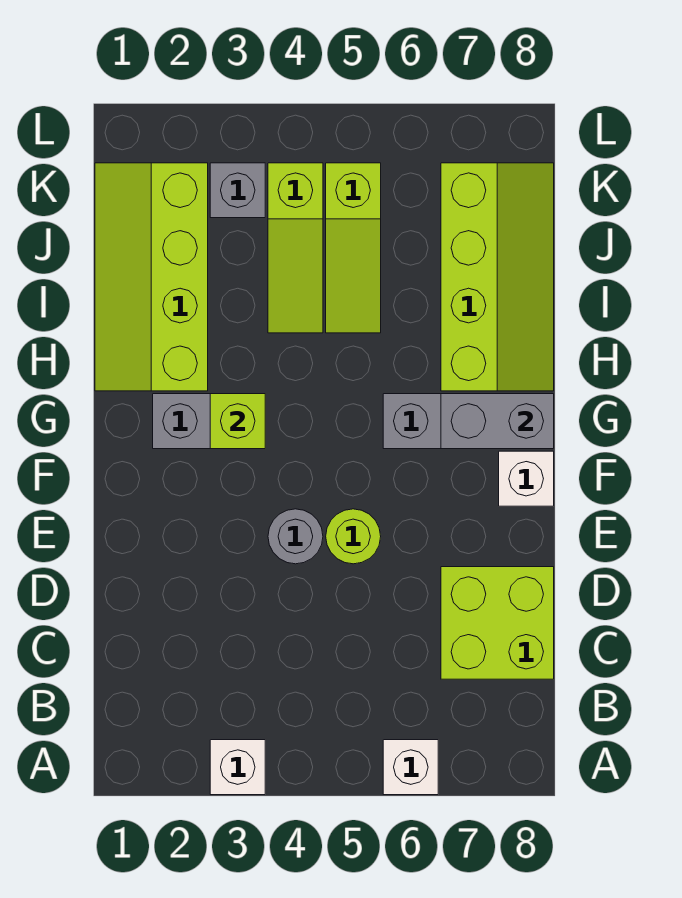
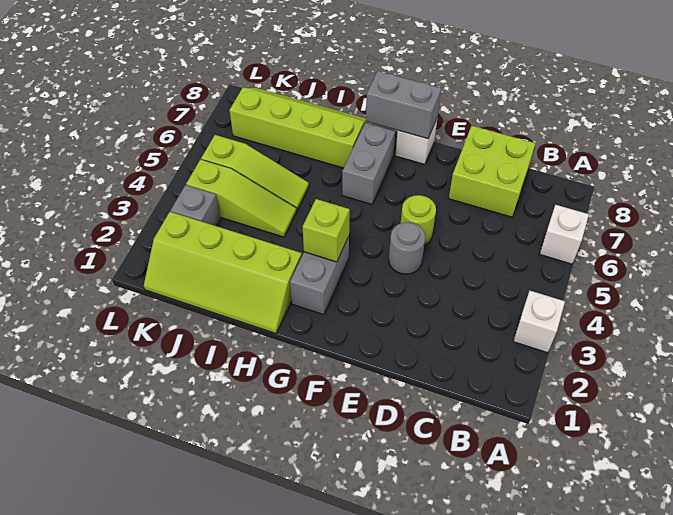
grey brick G7:G8 level 2 -> grey brick F8:G8 level 2

